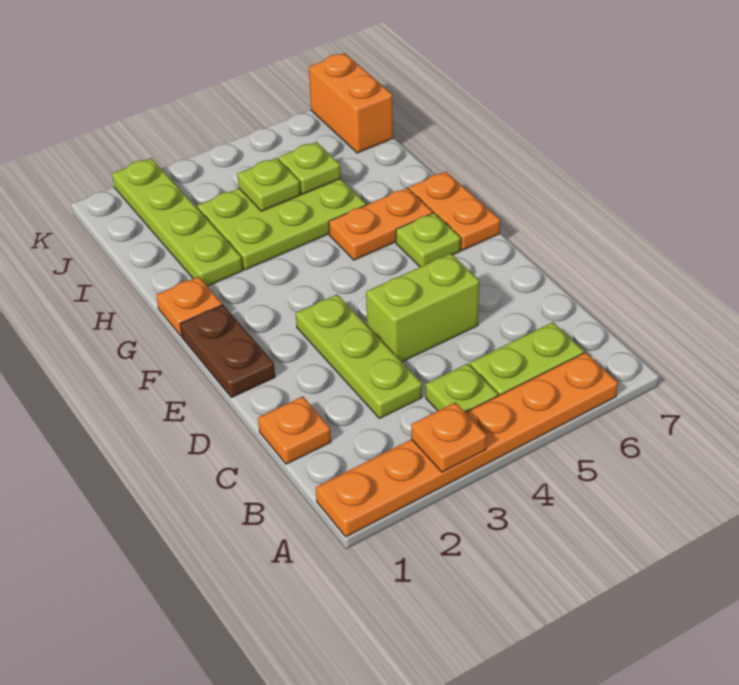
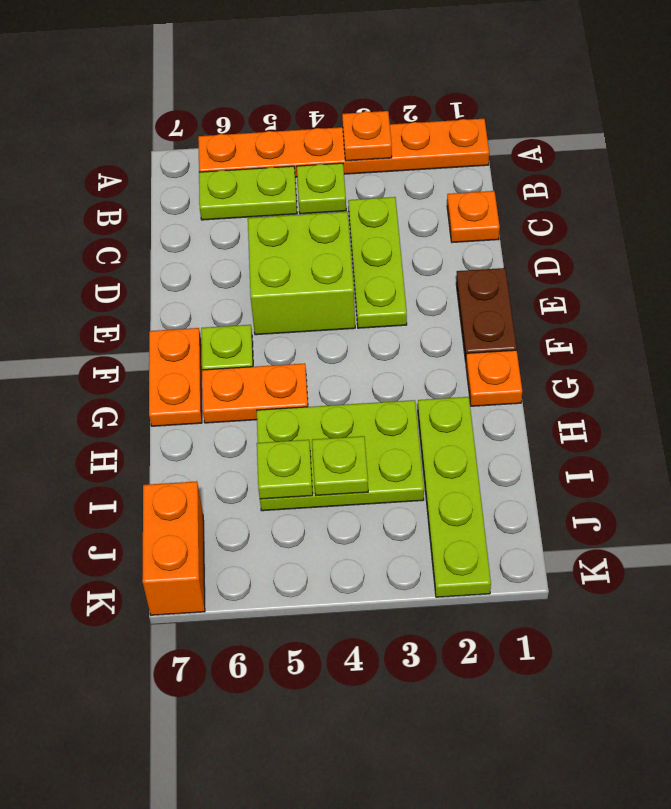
lime brick D4:D5 level 1 -> lime brick D4:E5 level 1

